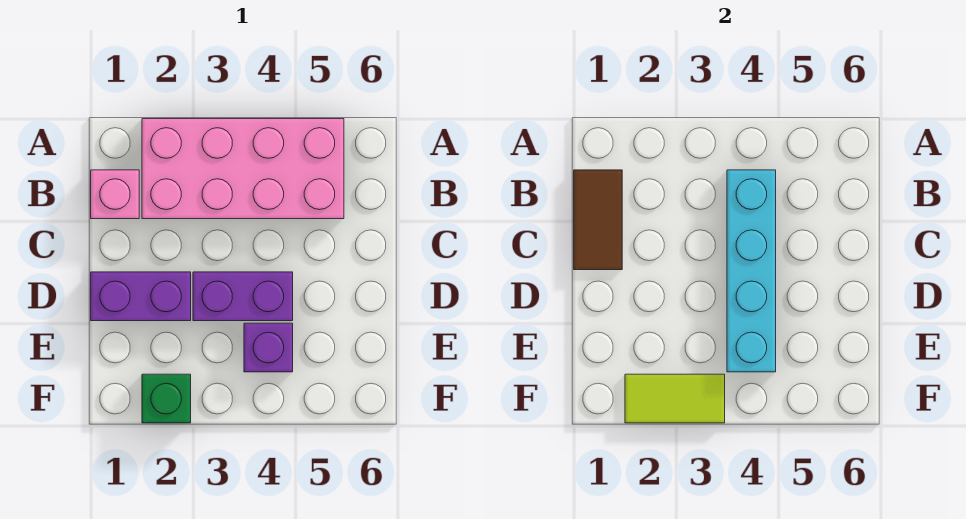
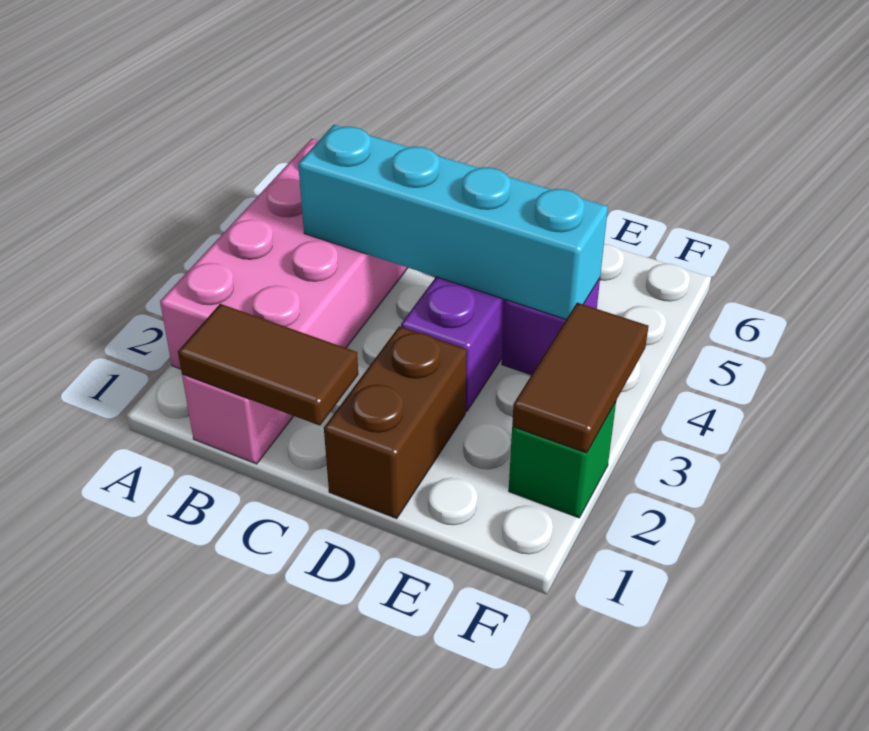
purple brick D1:D2 level 1 -> brown brick D1:D2 level 1
lime tile F2:F3 level 2 -> brown tile F2:F3 level 2

